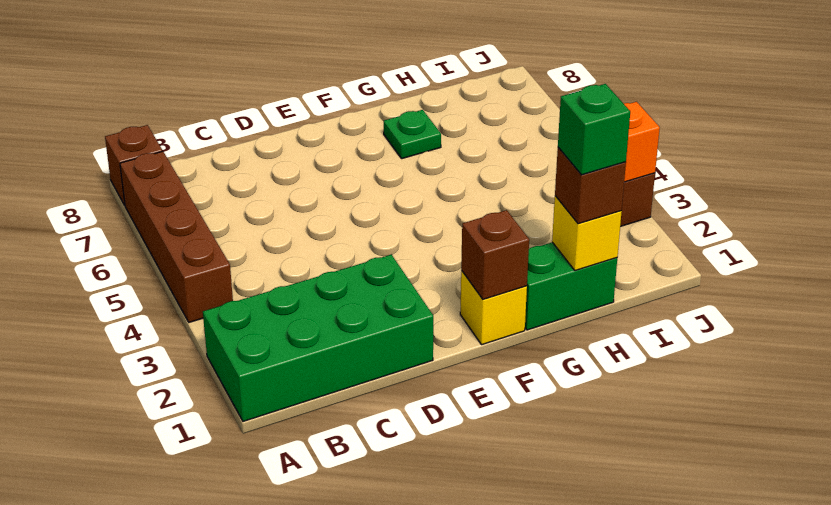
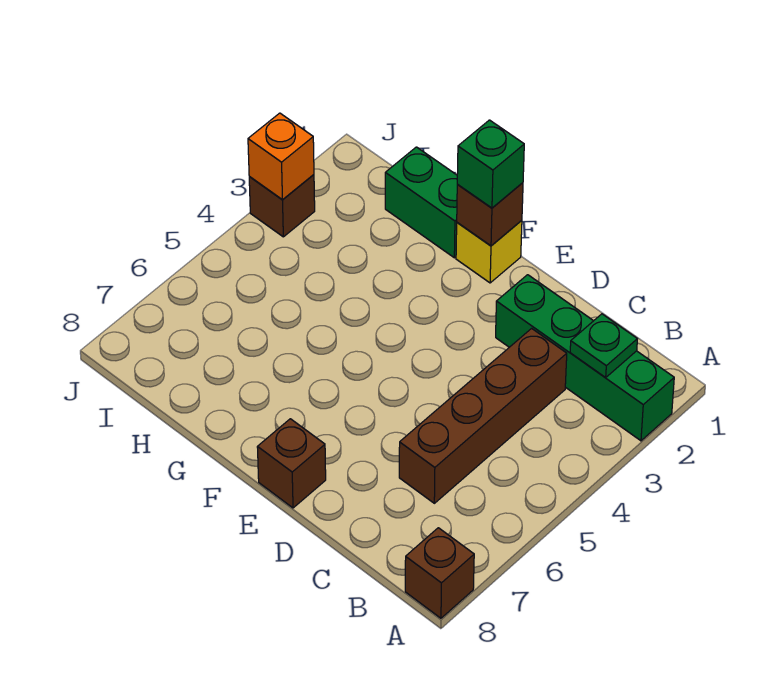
green brick A1:D2 level 1 -> green brick A2:D2 level 1
brown brick A4:A7 level 1 -> brown brick C3:C6 level 1
green plate G7 level 1 -> green plate B2 level 2
yellow brick H1 level 2 -> none
brown brick H1 level 3 -> brown brick E8 level 1
green brick H1 level 4 -> green brick F1 level 3

